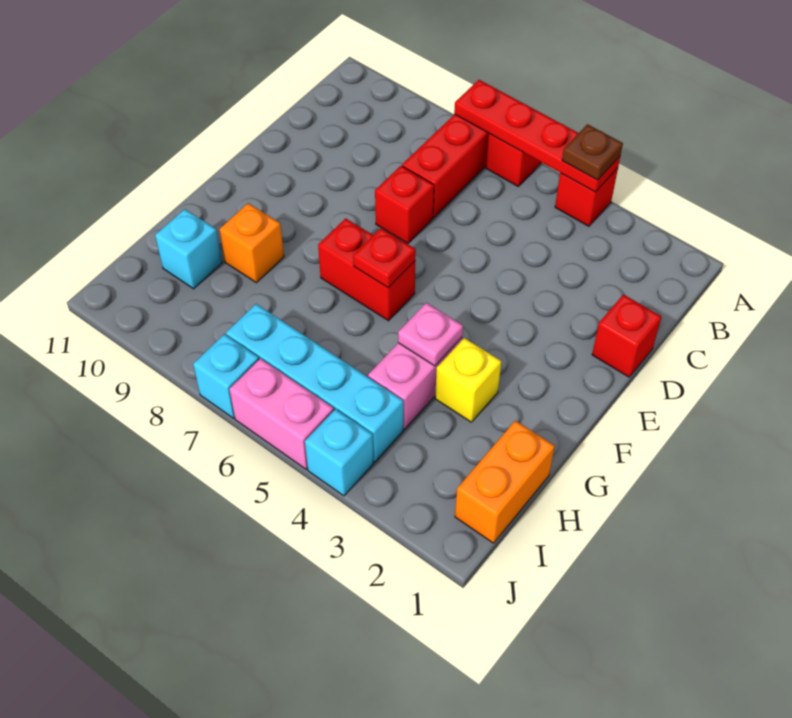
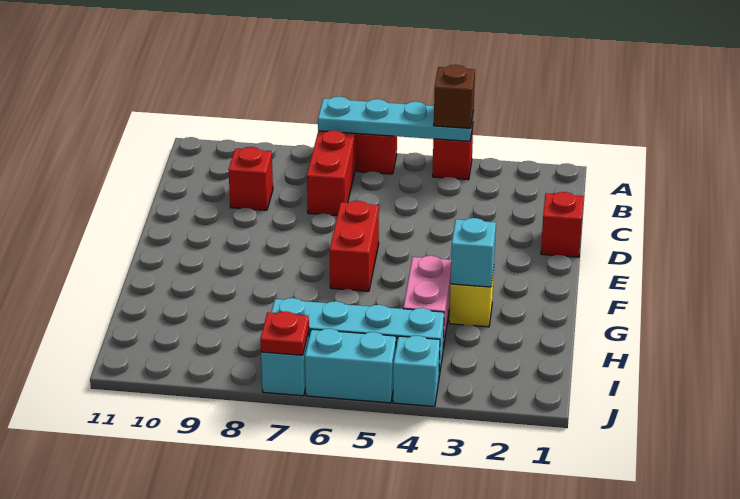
red plate A4:A7 level 2 -> cyan plate A4:A7 level 2
brown plate A4 level 3 -> brown brick A4 level 3
red brick D7 level 1 -> red brick C9 level 1
red brick F6:F7 level 1 -> red brick E6:F6 level 1
red plate F6 level 2 -> red plate J7 level 2
pink plate G4 level 2 -> none
orange brick G9 level 1 -> none
orange brick H1:I1 level 1 -> none
cyan brick H10 level 1 -> cyan brick G3 level 2
pink brick J5:J6 level 1 -> cyan brick J5:J6 level 1

